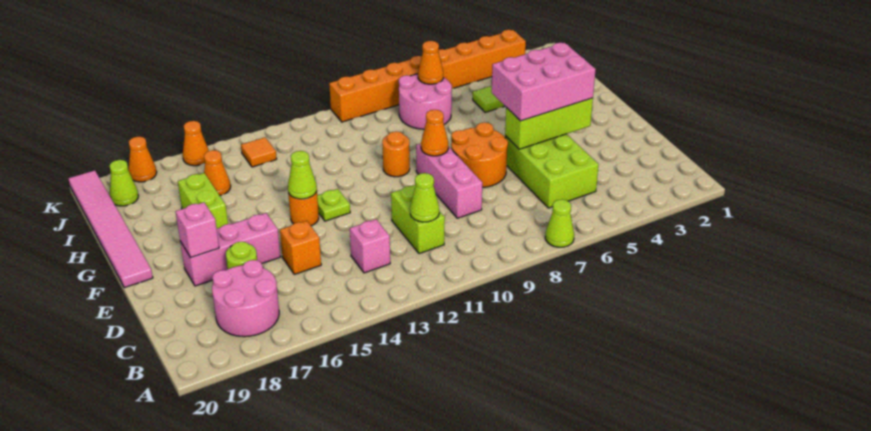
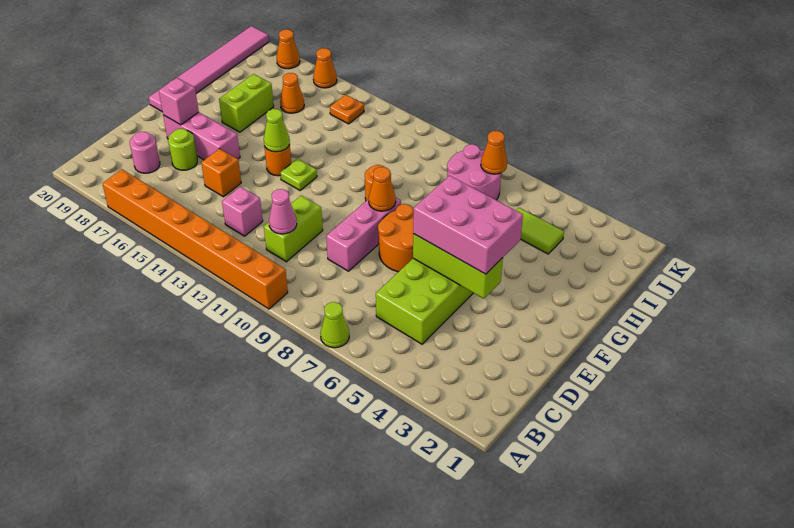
pink round brick B17:C18 level 1 -> pink round brick C18 level 1
lime cone C11 level 2 -> pink cone C11 level 2
orange tile J14 level 1 -> orange plate J14 level 1
lime cone J19 level 1 -> none
orange brick K3:K10 level 1 -> orange brick A10:A17 level 1

